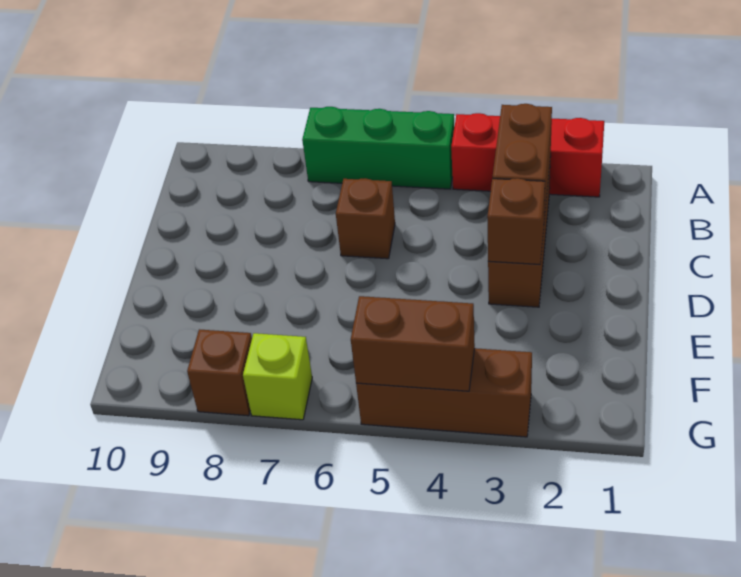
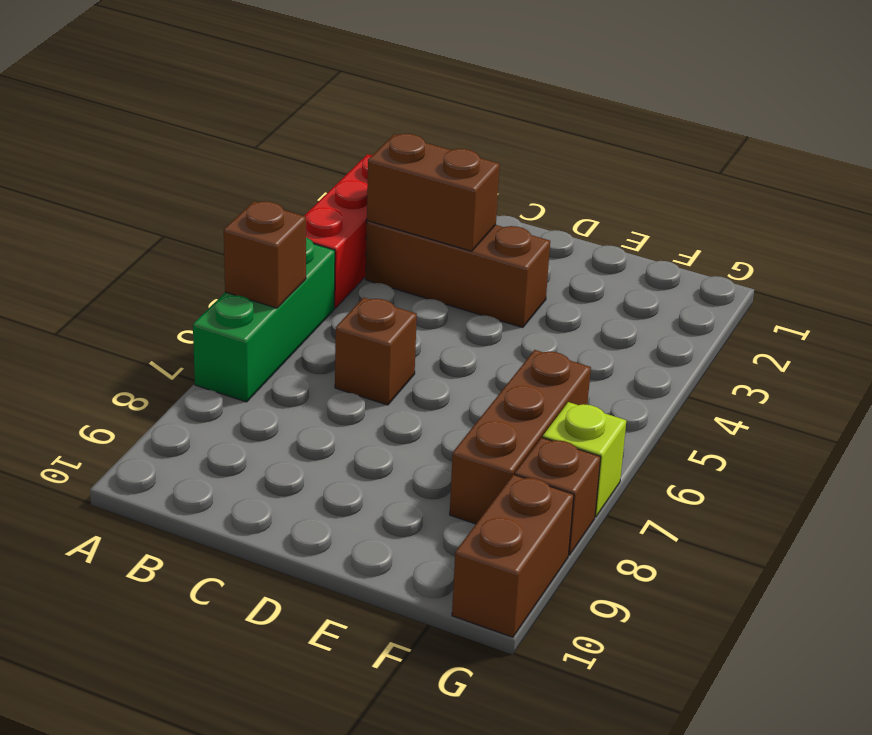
brown brick D3 level 2 -> brown brick A6 level 2
brown brick G3:G5 level 1 -> brown brick F6:F8 level 1
brown brick G4:G5 level 2 -> brown brick G9:G10 level 1

